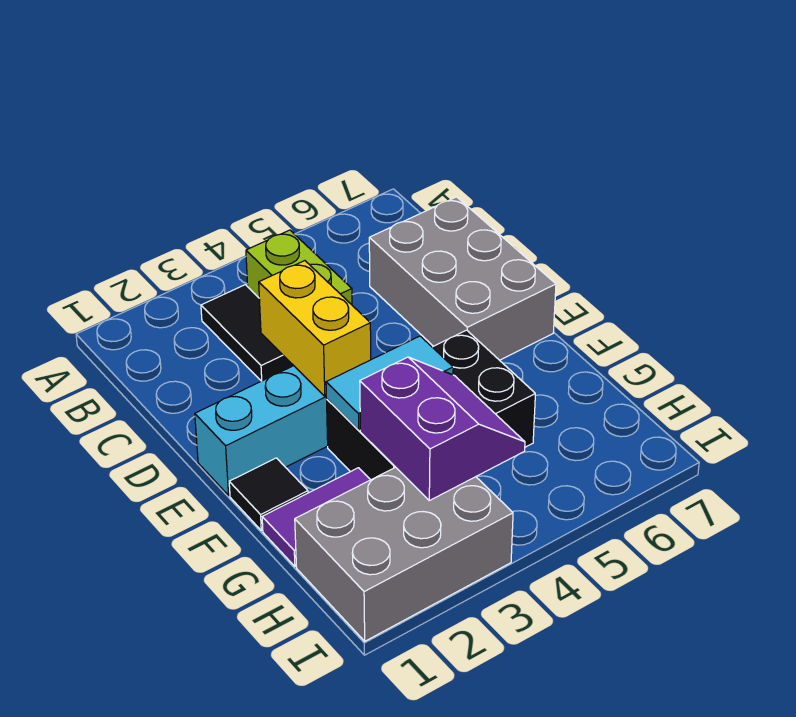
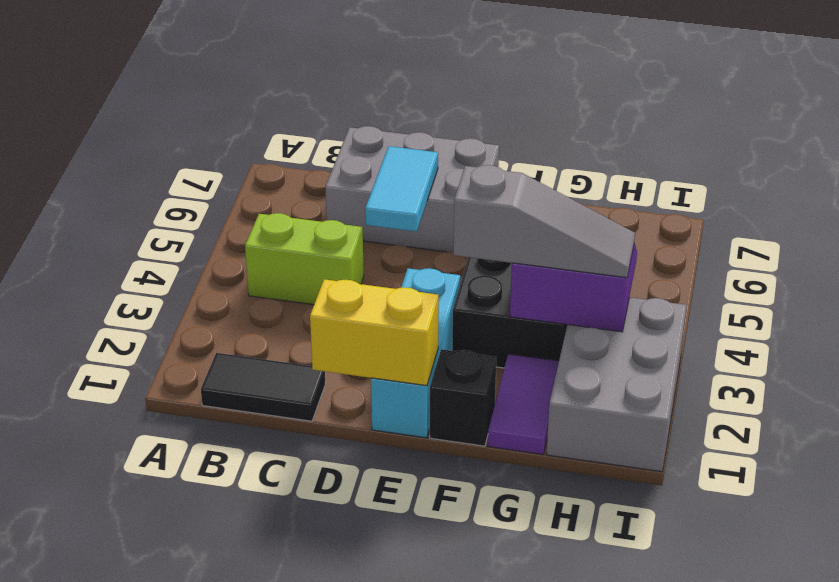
black tile B3:C3 level 1 -> black tile B1:C1 level 1
yellow brick D3:E3 level 2 -> yellow brick D1:E1 level 2
black tile F1 level 1 -> black brick F1 level 1
cyan tile F3:F4 level 2 -> cyan tile D5:D6 level 2
none -> grey slope F3:H3 level 3 top F

